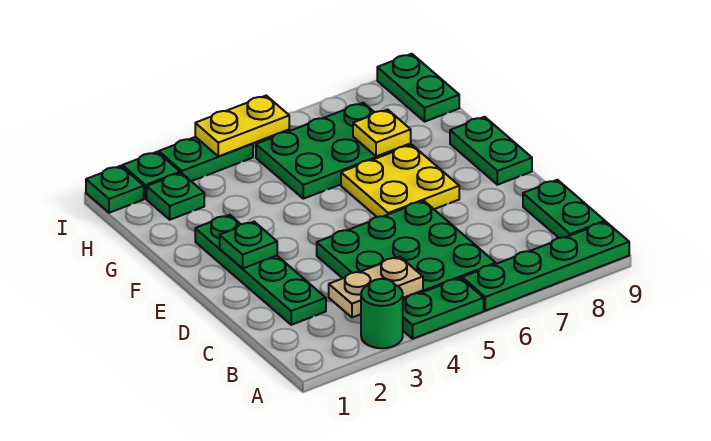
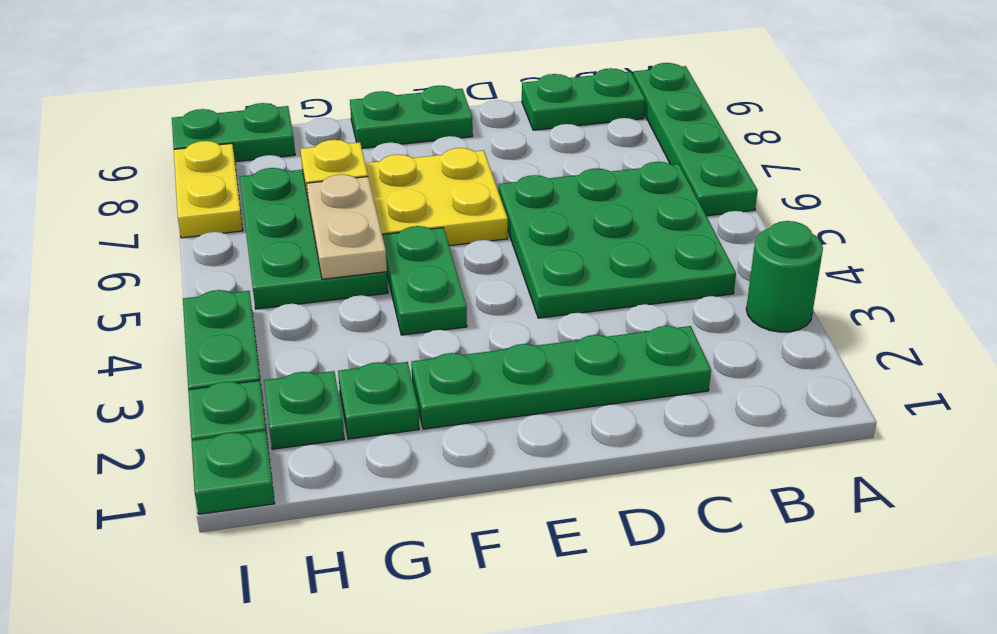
green plate A4:A5 level 1 -> green plate F4:F5 level 1
tan plate B3:B4 level 2 -> tan plate G5:G6 level 2
green plate E2 level 2 -> green plate G2 level 1
yellow plate I4:I5 level 2 -> yellow plate I7:I8 level 1

